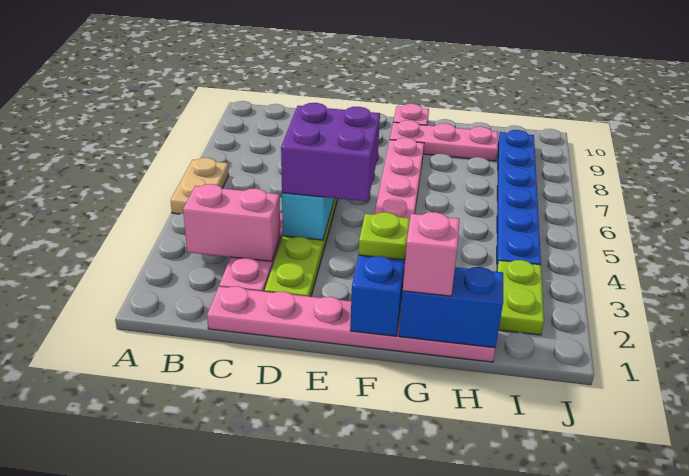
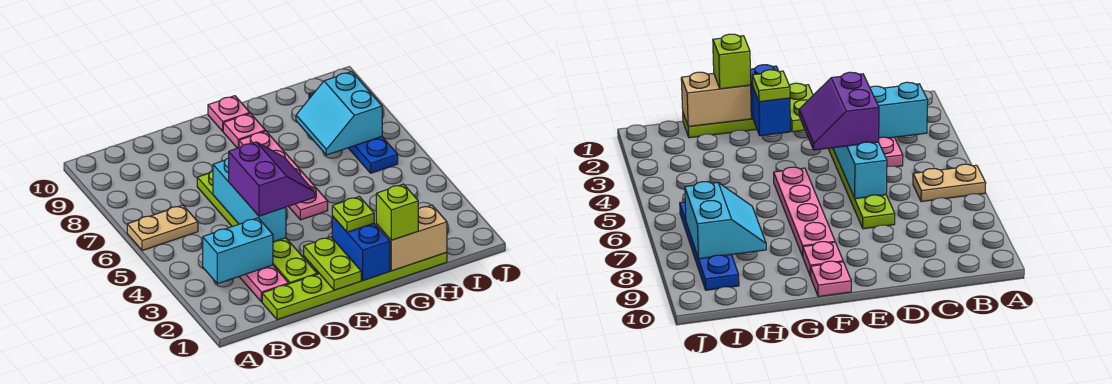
tan plate A5:A6 level 1 -> tan plate A6:B6 level 1
pink brick B3:C3 level 2 -> cyan brick B3:C3 level 2
pink plate C1:H1 level 1 -> lime plate C1:H1 level 1
purple brick D4:E5 level 3 -> purple slope D4:E5 level 3 top D
pink plate F9:H9 level 1 -> pink plate F9 level 1
blue brick G1:H1 level 2 -> tan brick G1:H1 level 2
pink brick G1 level 3 -> lime brick G1 level 3
none -> cyan slope H7:I8 level 2 top I
lime plate I2:I3 level 1 -> lime plate E1:E2 level 2
blue plate I4:I9 level 1 -> blue plate I6:I9 level 1

